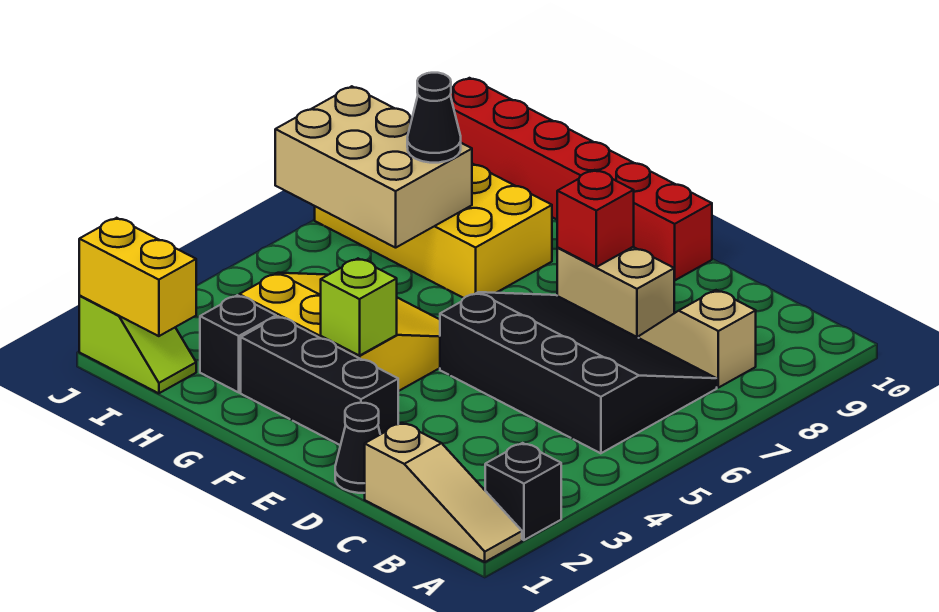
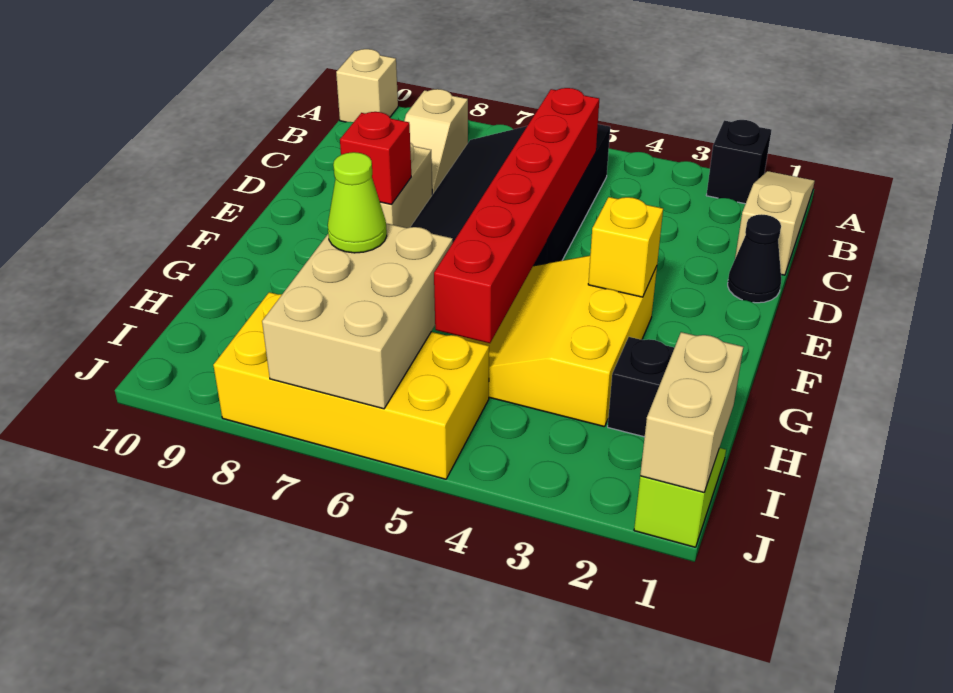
none -> tan brick A10 level 1
black brick E2:G2 level 1 -> none
red brick E10:J10 level 1 -> red brick C5:H5 level 2
lime brick F3 level 2 -> yellow brick F3 level 2
yellow brick G7:J8 level 1 -> yellow brick I5:J8 level 1
black cone H7 level 3 -> lime cone H7 level 3
yellow brick I1:J1 level 2 -> tan brick I1:J1 level 2

